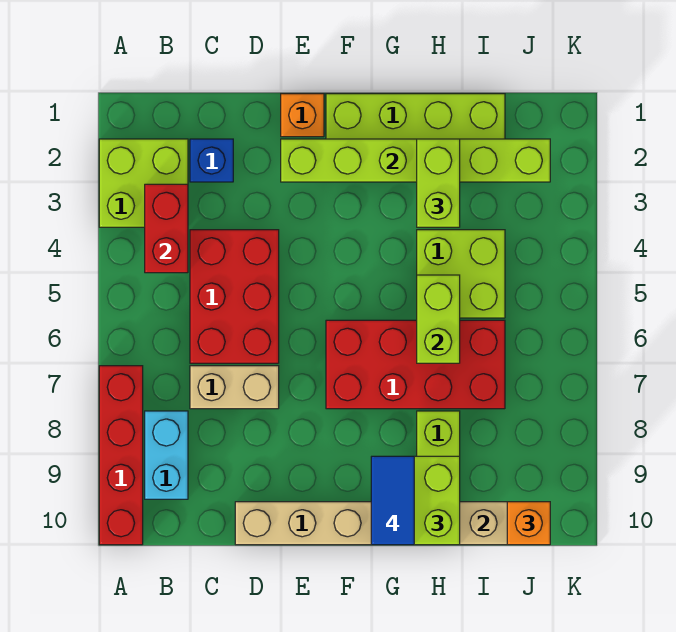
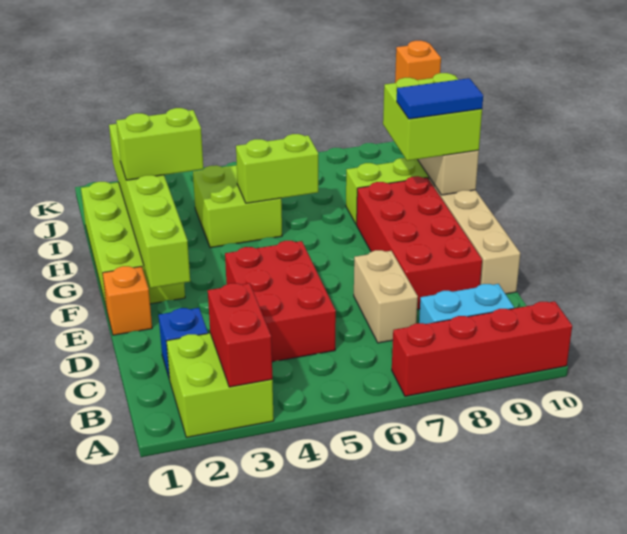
red brick B3:B4 level 2 -> red brick A3:B3 level 2
red brick C4:D6 level 1 -> red brick C4:E5 level 1
red brick F6:I7 level 1 -> red brick D8:G9 level 1

